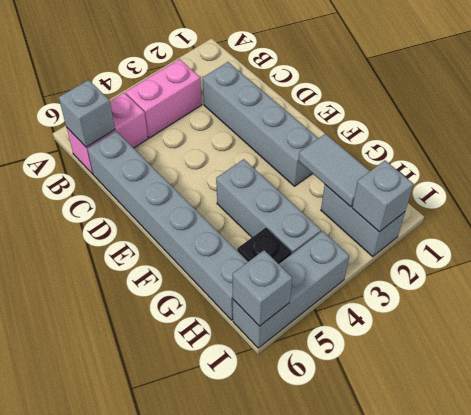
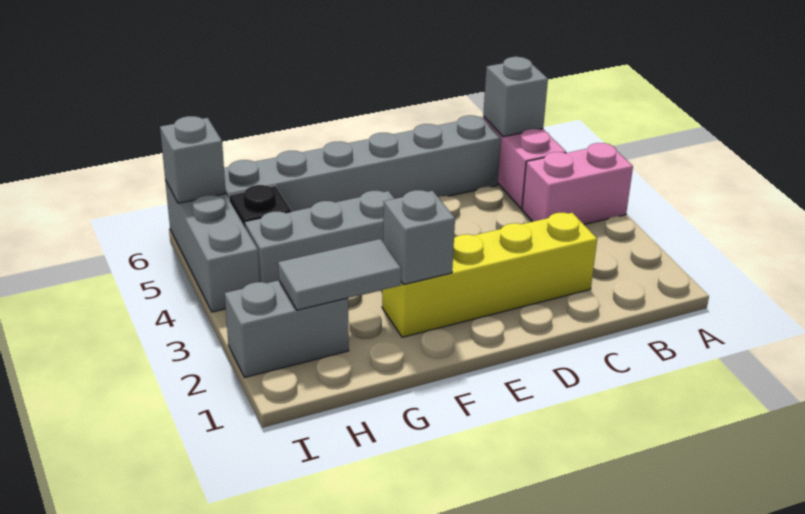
pink brick B3:B4 level 1 -> pink brick A4:B4 level 1
grey brick C2:F2 level 1 -> yellow brick C2:F2 level 1
grey brick I2 level 2 -> grey brick F2 level 2

